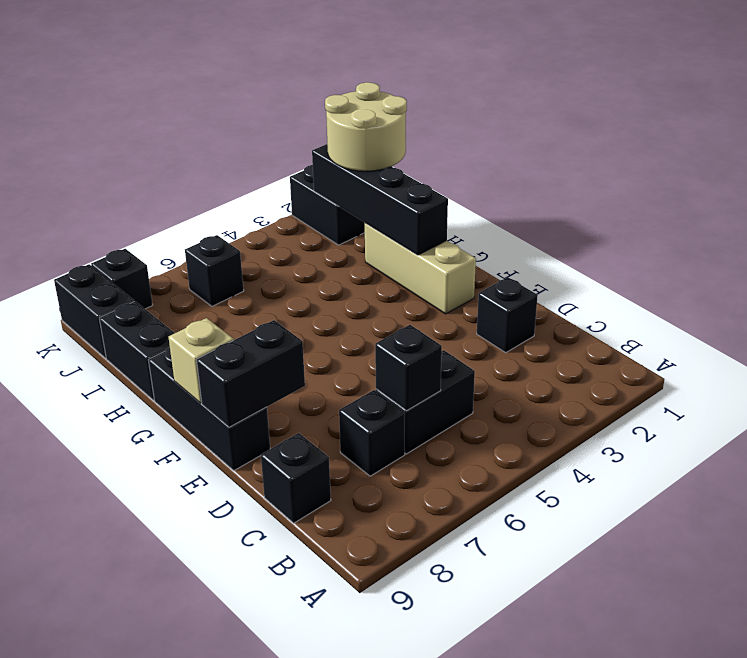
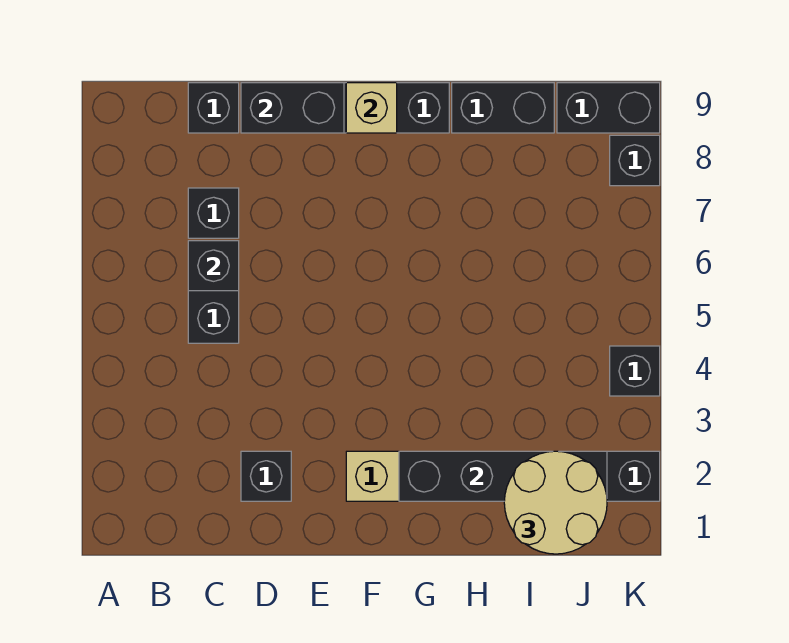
black brick E8:E9 level 2 -> black brick D9:E9 level 2
black brick J6 level 1 -> black brick K4 level 1

